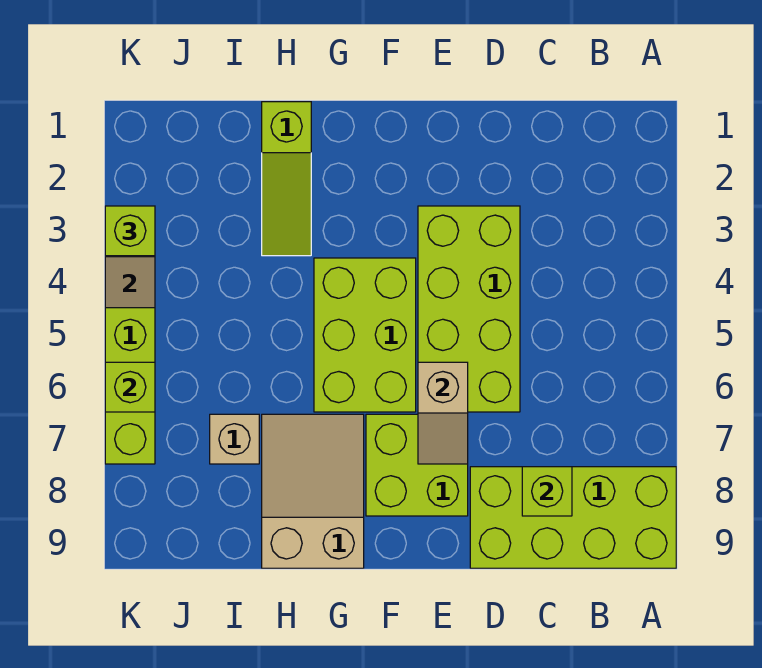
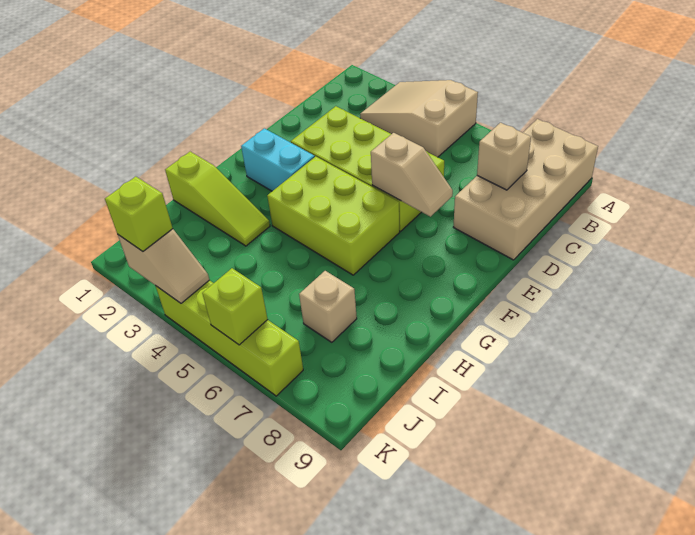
lime brick A8:D9 level 1 -> tan brick A8:D9 level 1
lime brick C8 level 2 -> tan brick C8 level 2
lime brick E7:F8 level 1 -> none
none -> cyan brick F2:F3 level 1
tan slope G7:H9 level 1 top 9 -> tan slope A3:B5 level 1 top 5

